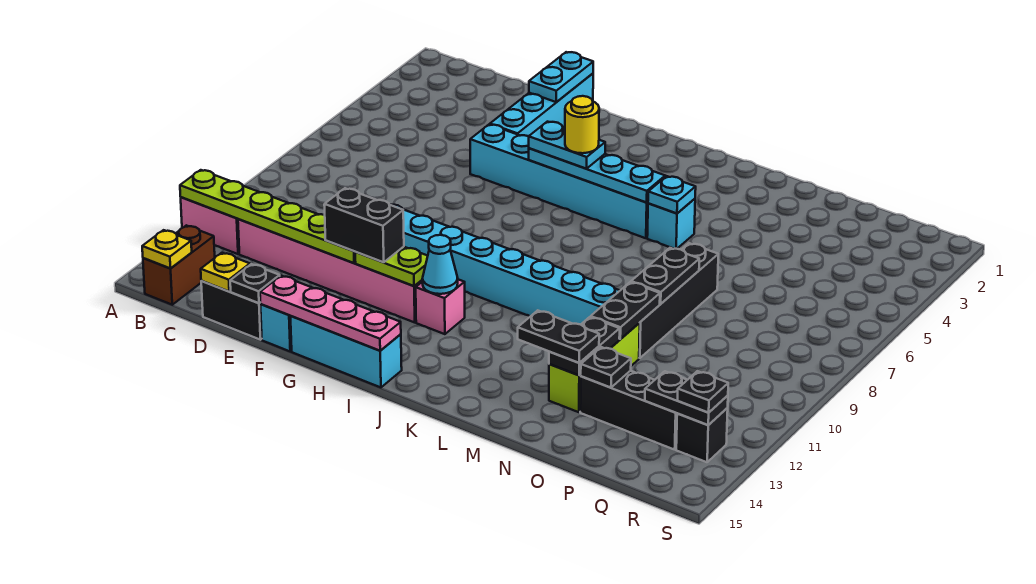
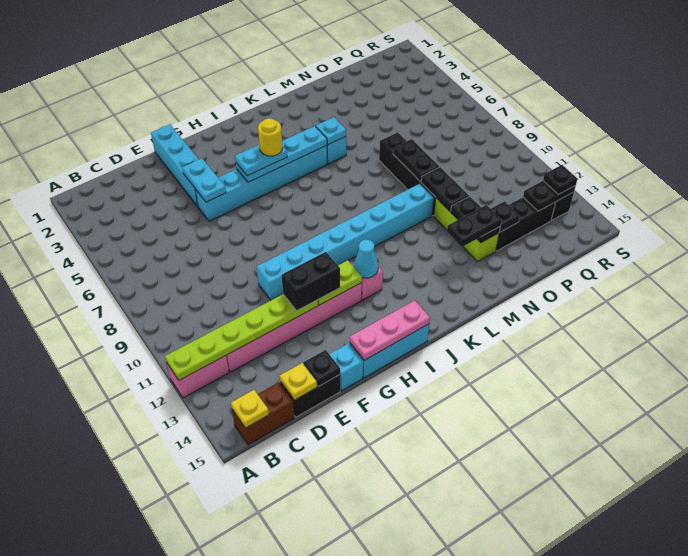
brown brick B14:B15 level 1 -> brown brick B15:C15 level 1
cyan plate F1:F2 level 2 -> cyan plate F4:F5 level 2
pink plate F15:I15 level 2 -> pink plate G15:I15 level 2

